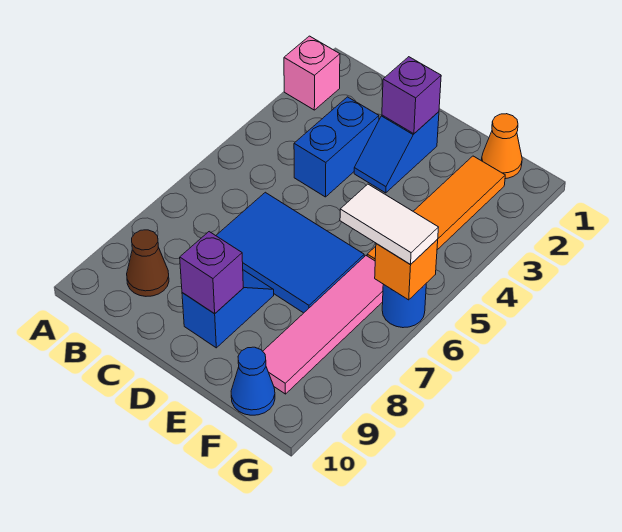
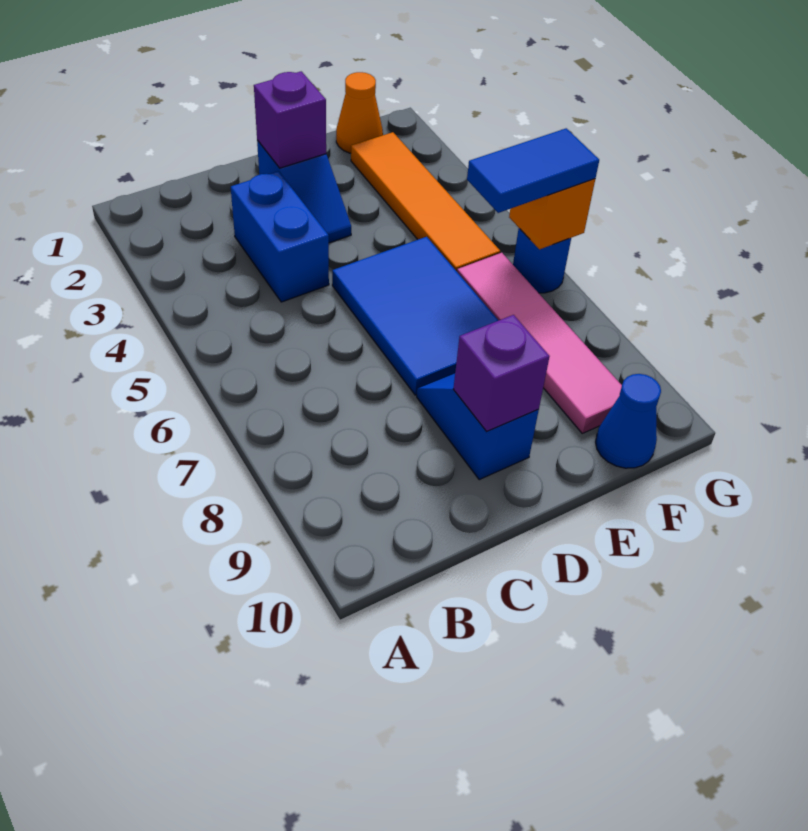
pink brick A2 level 1 -> none
brown cone B9 level 1 -> none
blue tile C6:E7 level 1 -> blue tile D5:E7 level 1
white tile F6:G6 level 3 -> blue tile F6:G6 level 3

